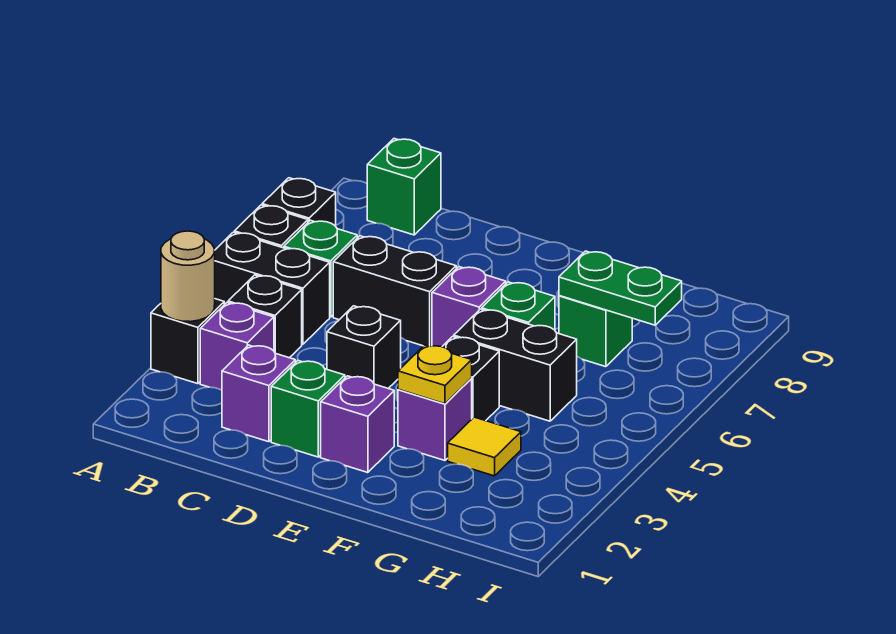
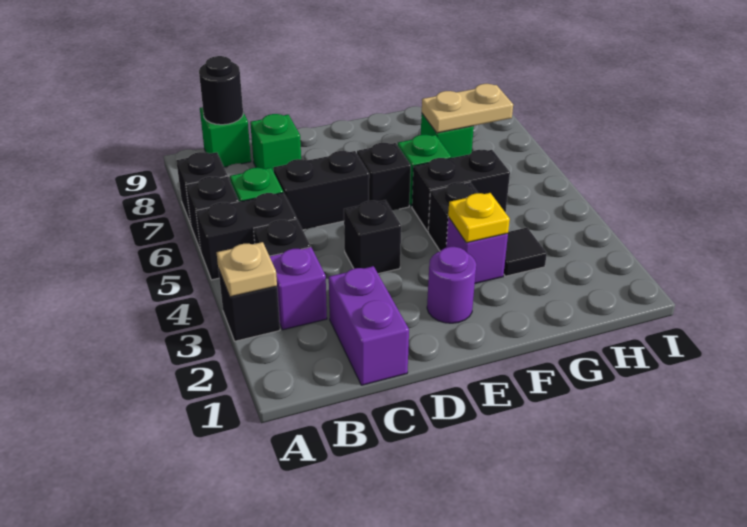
tan round brick A3 level 2 -> tan plate A3 level 2
none -> black round brick B9 level 2
purple brick C2 level 1 -> purple brick C1:C2 level 1
green brick D2 level 1 -> green brick C8 level 1
purple brick E2 level 1 -> purple round brick E2 level 1
purple brick E6 level 1 -> black brick E6 level 1
yellow tile G3 level 1 -> black tile G3 level 1
green plate G7:H7 level 2 -> tan plate G7:H7 level 2

